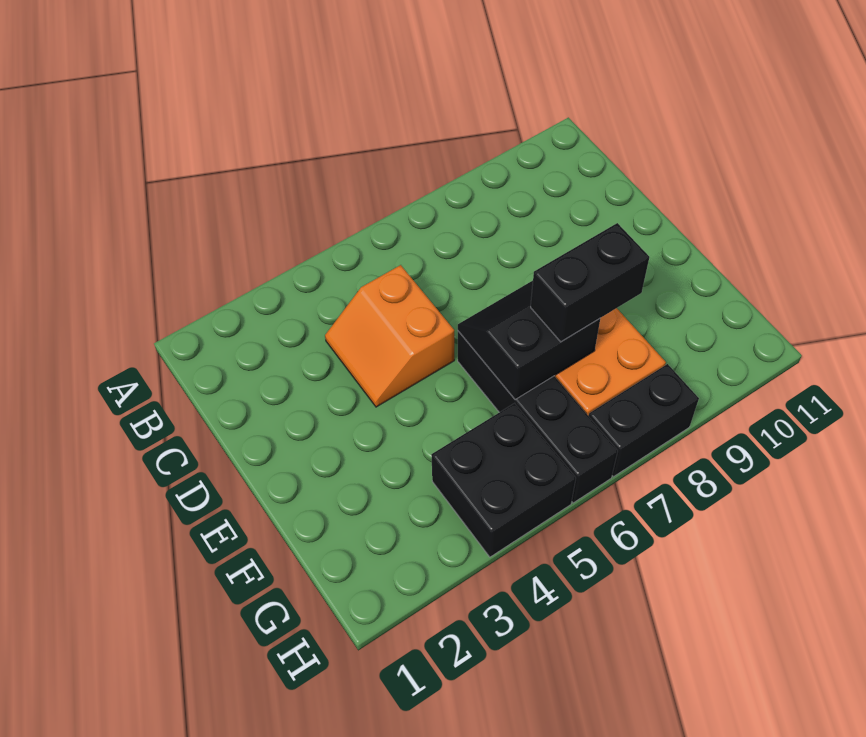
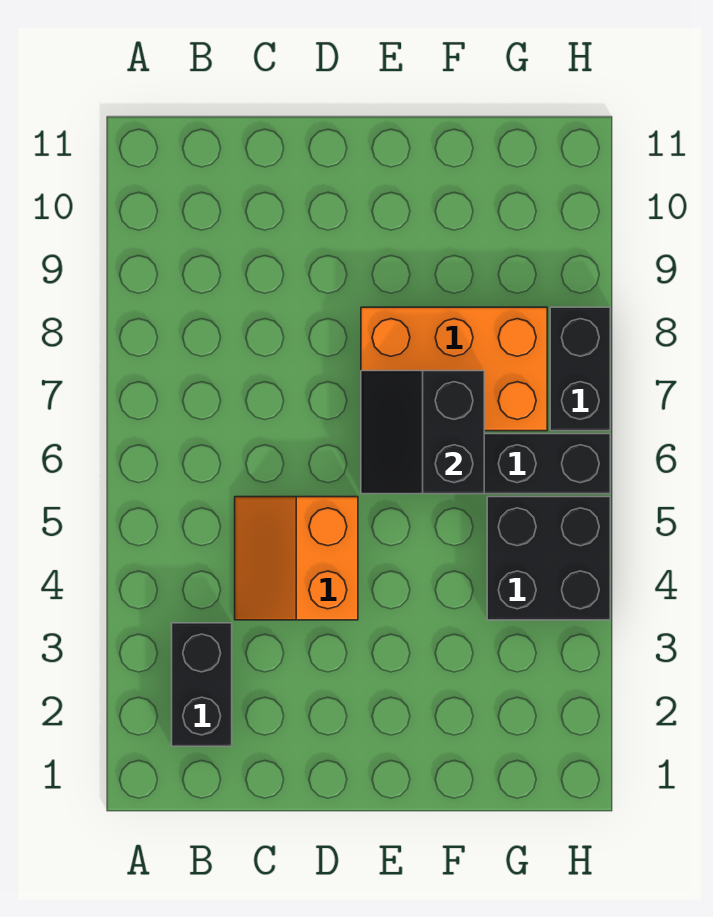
orange slope C4:D5 level 1 top 5 -> orange slope C4:D5 level 1 top D
black brick F7:F8 level 3 -> black brick B2:B3 level 1

